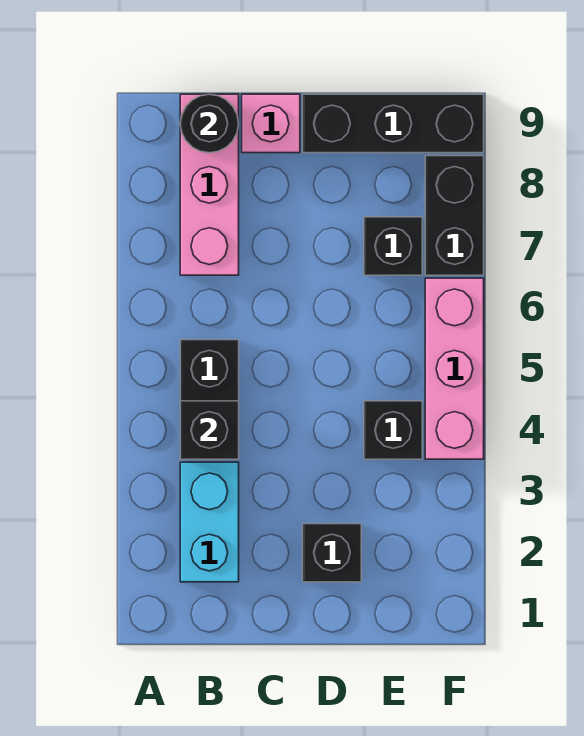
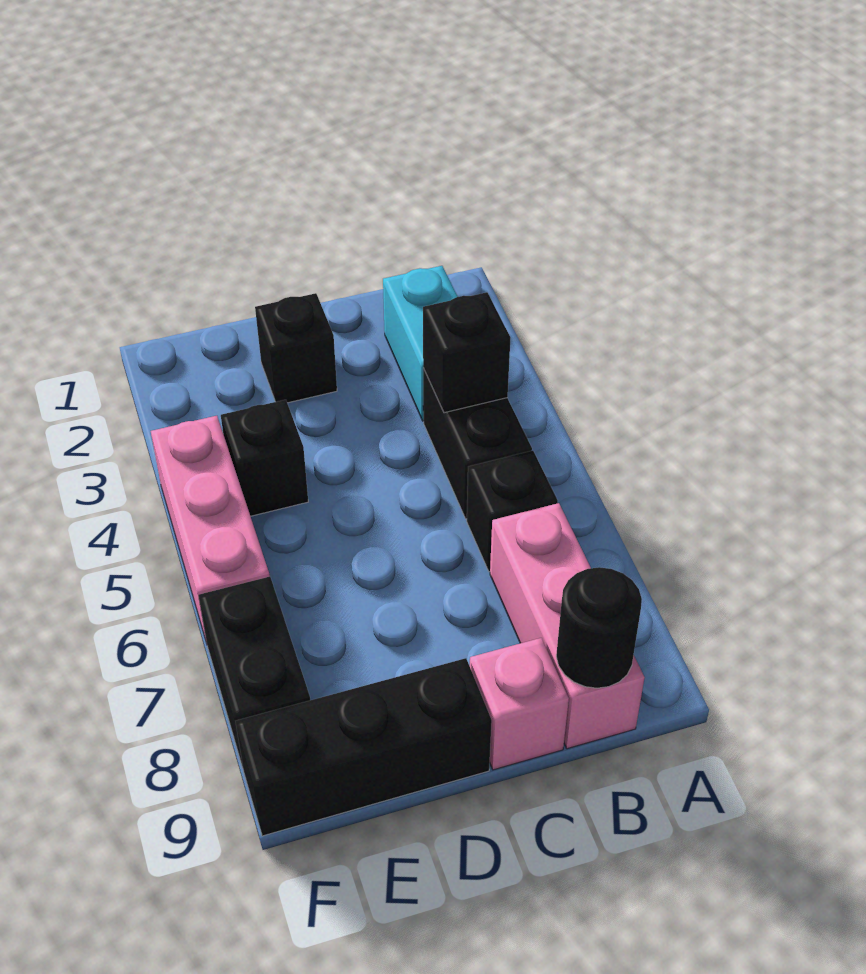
black brick E7 level 1 -> black brick B6 level 1

